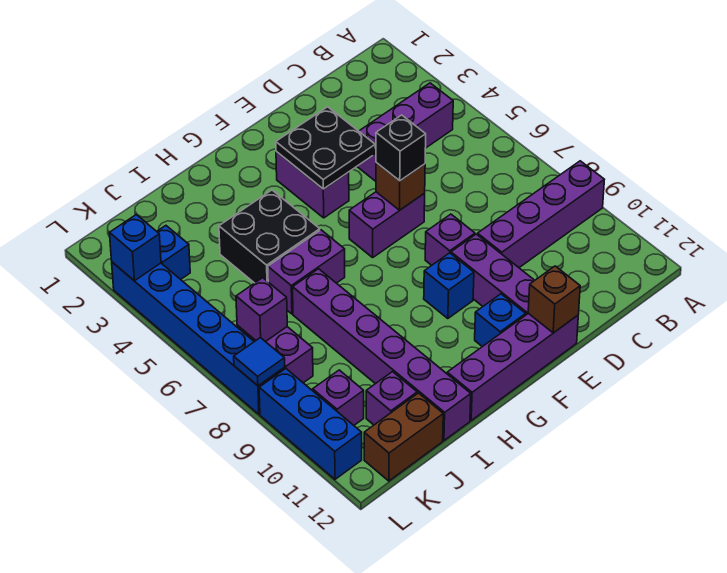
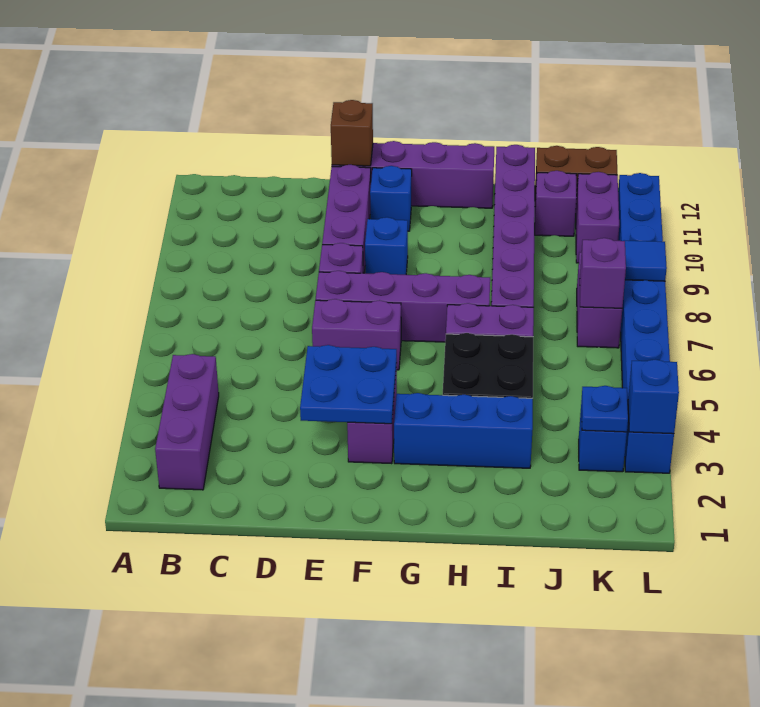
purple brick A9:D9 level 1 -> purple brick E7:H7 level 1
purple brick B4:D4 level 1 -> purple brick B2:B4 level 1
black plate E3:F4 level 2 -> blue plate E3:F4 level 2
brown brick E6 level 2 -> none
black brick E6 level 3 -> none
none -> blue brick G3:I3 level 1
none -> blue plate K3 level 2
purple brick K10 level 1 -> purple brick K10:K11 level 1

